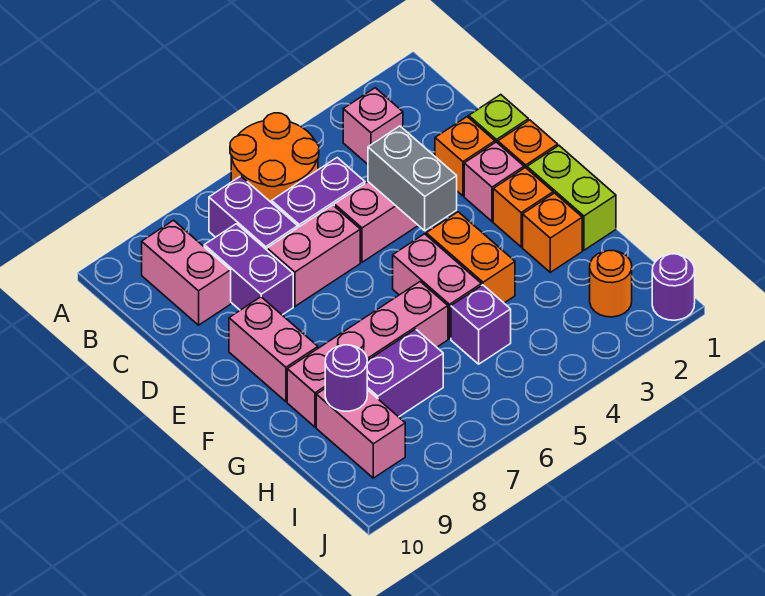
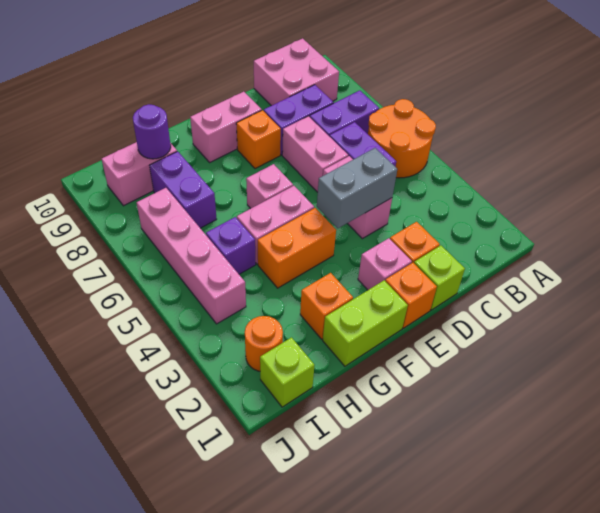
pink brick B3 level 1 -> pink brick F6 level 1
pink brick B9:C9 level 1 -> pink brick B9:C10 level 1
orange brick F2 level 1 -> orange brick E8 level 1
pink brick G6:G9 level 1 -> pink brick I4:I7 level 1
none -> lime brick I1 level 1
purple round brick J1 level 1 -> none

